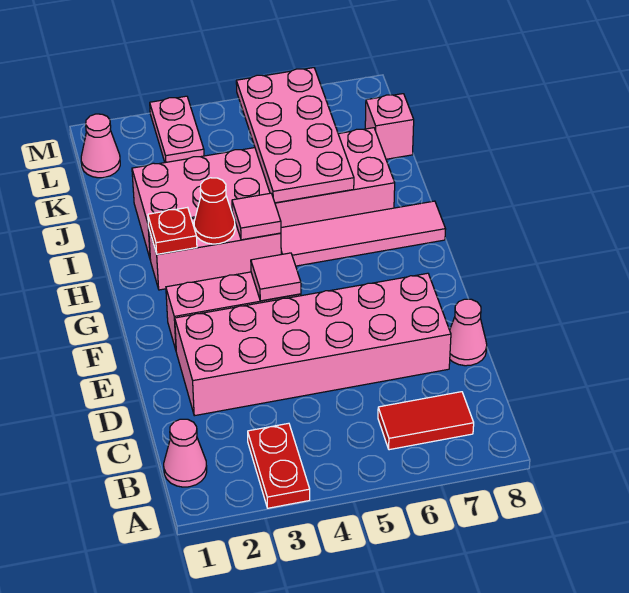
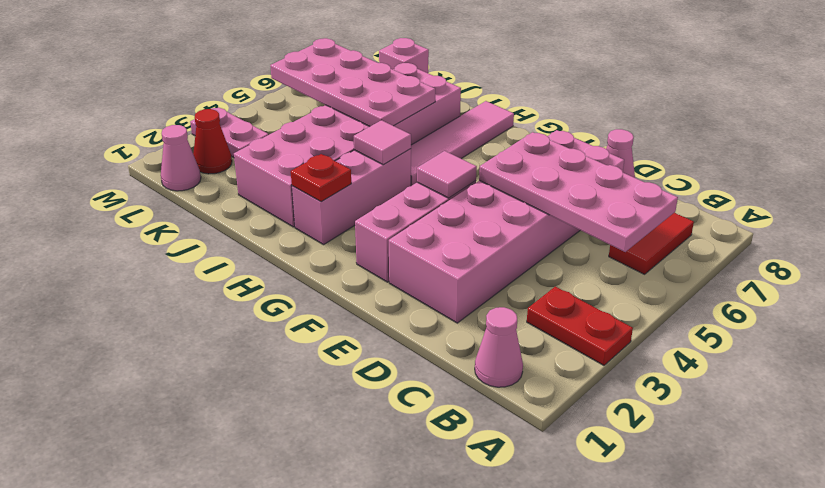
none -> pink plate B5:E6 level 2
red cone H3 level 2 -> red cone L2 level 1

